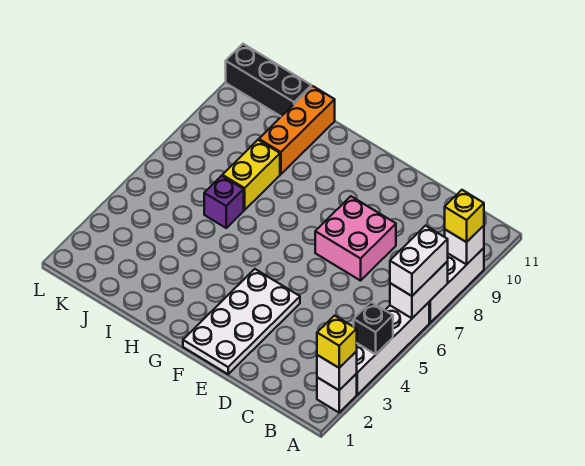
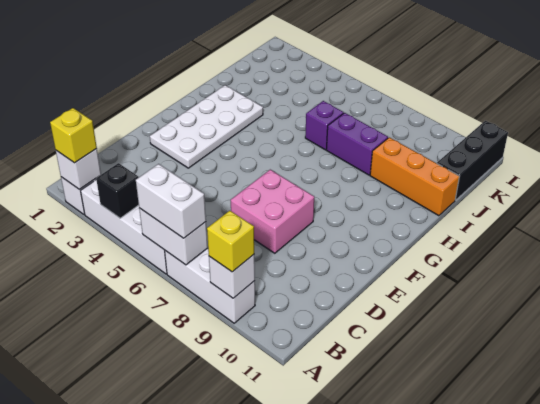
white plate E1:F4 level 1 -> white plate E2:H3 level 1
yellow brick I7:I8 level 1 -> purple brick I7:I8 level 1

